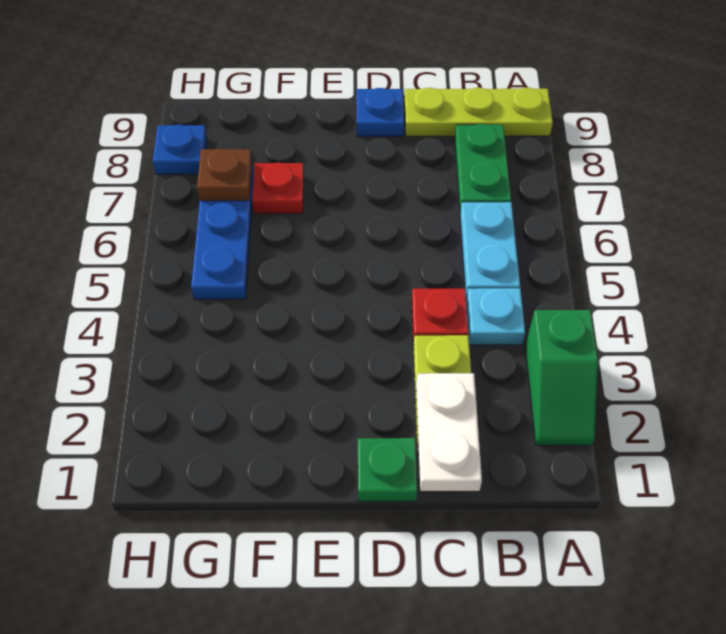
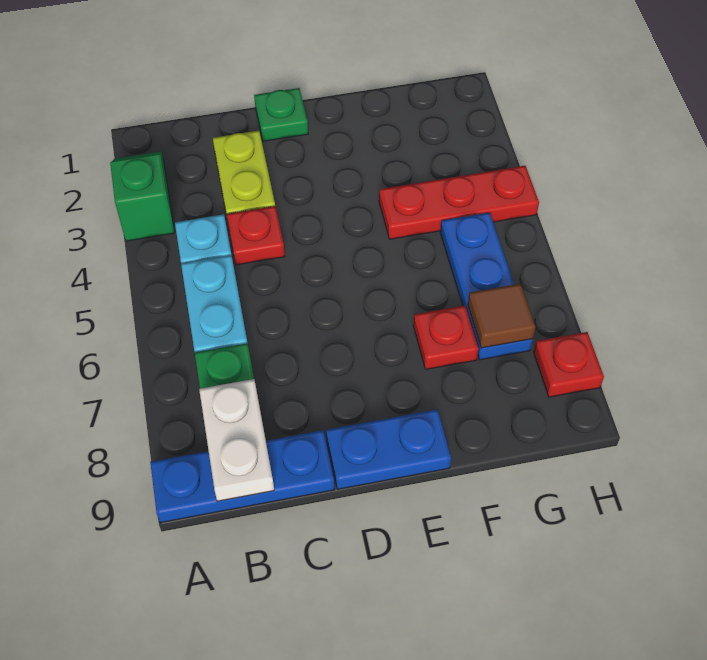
lime plate A9:C9 level 1 -> blue plate A9:C9 level 1
white plate C1:C2 level 2 -> white plate B8:B9 level 2
blue plate D9 level 1 -> blue plate D9:E9 level 1
none -> red plate F4:H4 level 1
brown plate G7 level 2 -> brown tile G7 level 2
blue plate H8 level 1 -> red plate H8 level 1

